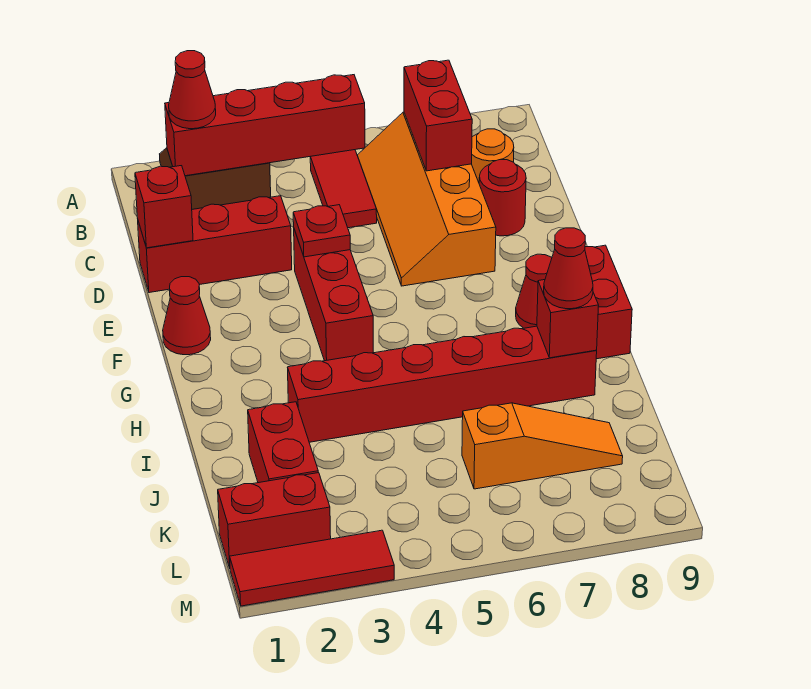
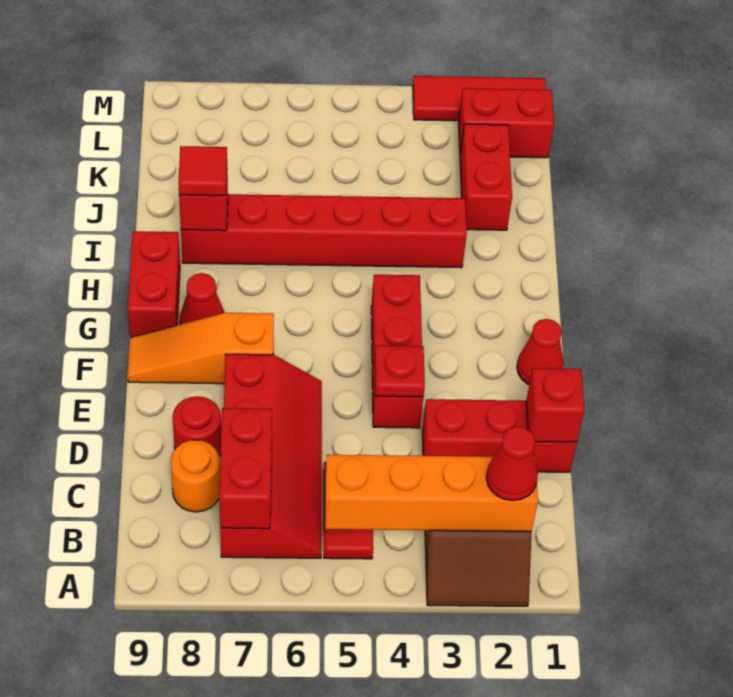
red brick B2:B5 level 2 -> orange brick B2:B5 level 2
orange slope B6:E7 level 1 top 7 -> red slope B6:E7 level 1 top 7
red cone I8 level 3 -> red tile I8 level 3
orange slope K6:K8 level 1 top 6 -> orange slope F7:F9 level 1 top 7

